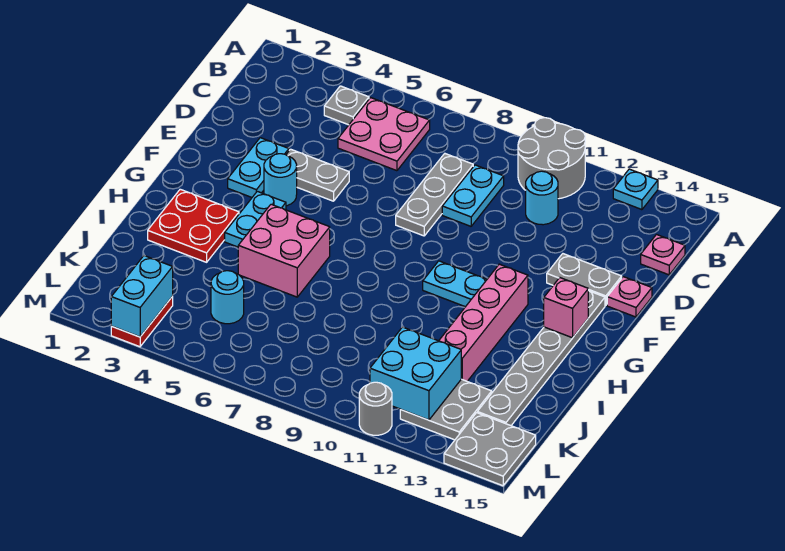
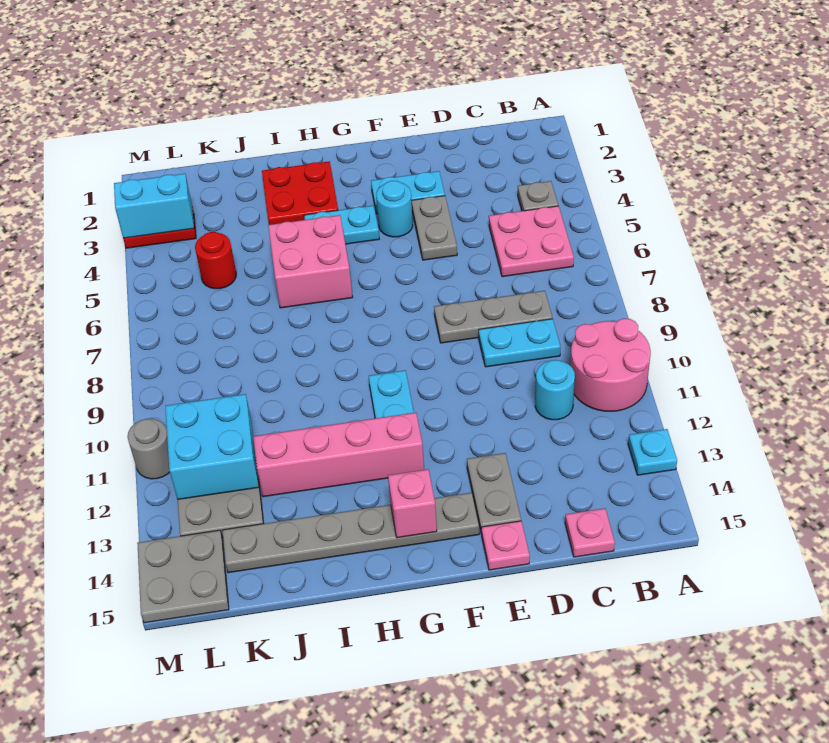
grey round brick A10:B11 level 1 -> pink round brick A10:B11 level 1
cyan round brick K5 level 1 -> red round brick K5 level 1

